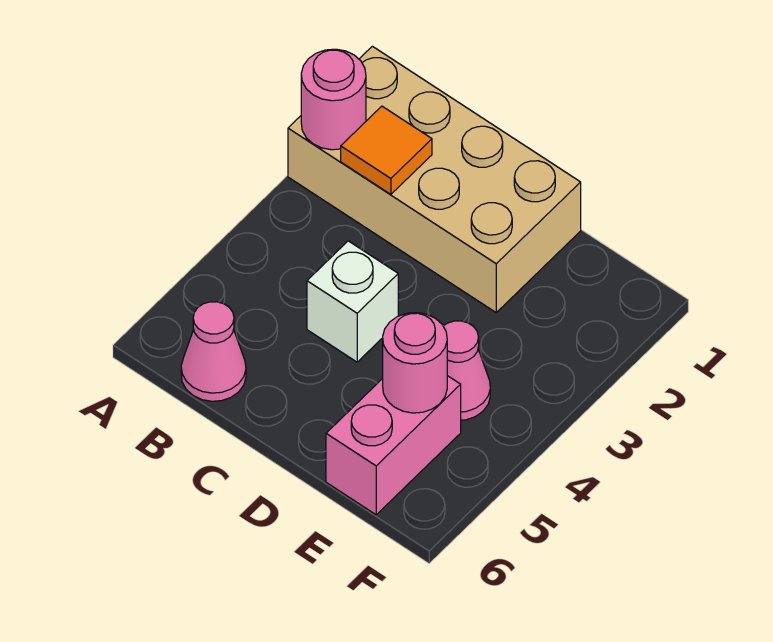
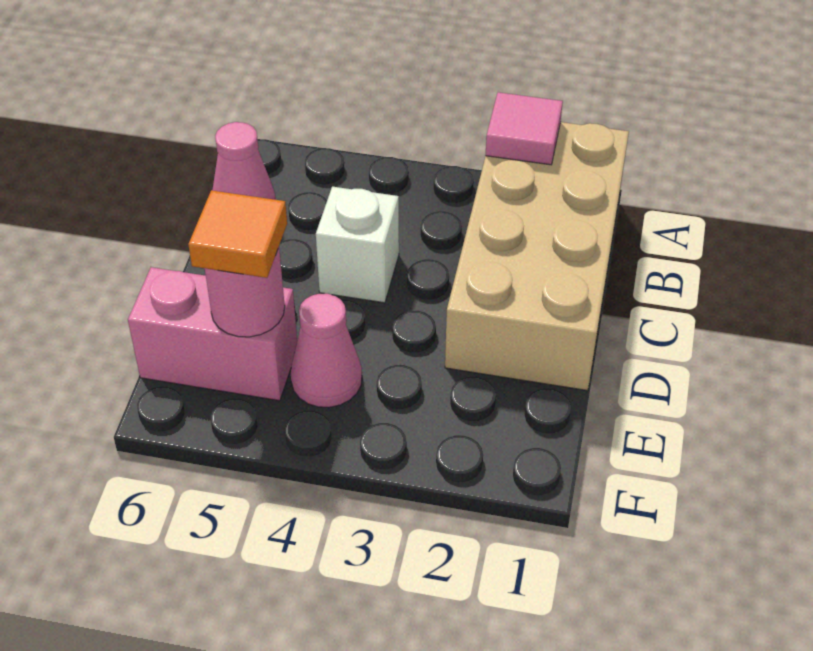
pink round brick A2 level 2 -> pink tile A2 level 2
orange tile B2 level 2 -> orange tile E5 level 3

